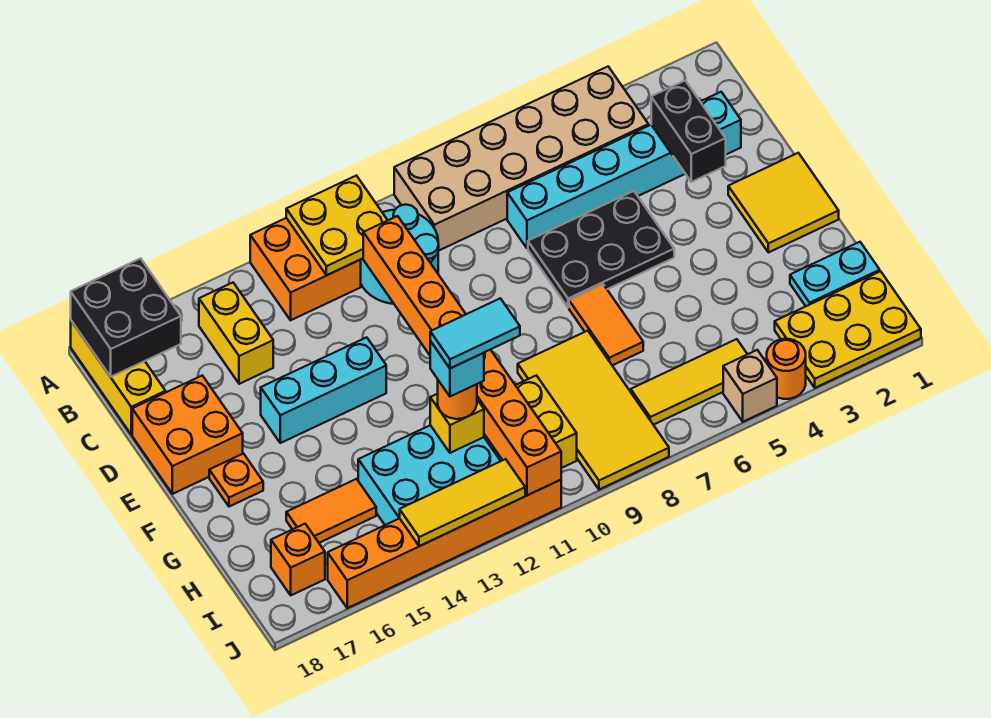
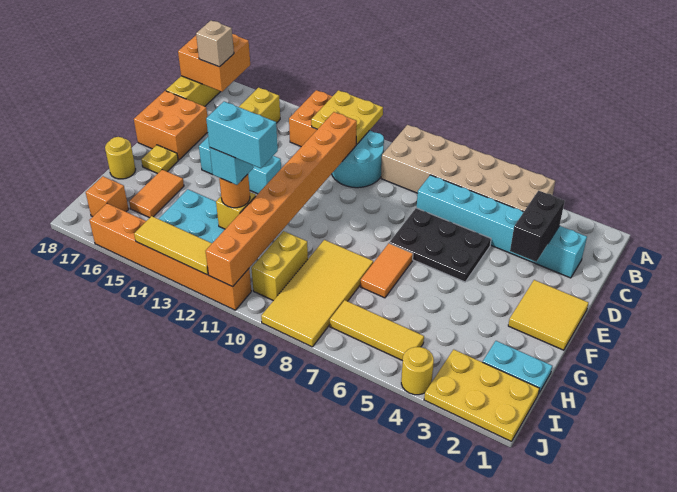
black brick A17:B18 level 2 -> orange brick A17:B18 level 2
orange plate F17 level 1 -> yellow plate F17 level 1
none -> yellow round brick G18 level 1
cyan tile H11:H12 level 5 -> cyan brick H11:H12 level 5
orange tile H15:H16 level 1 -> orange tile G16:H16 level 1
orange round brick J4 level 1 -> yellow round brick J4 level 1
tan brick J5 level 1 -> tan brick B17 level 3

